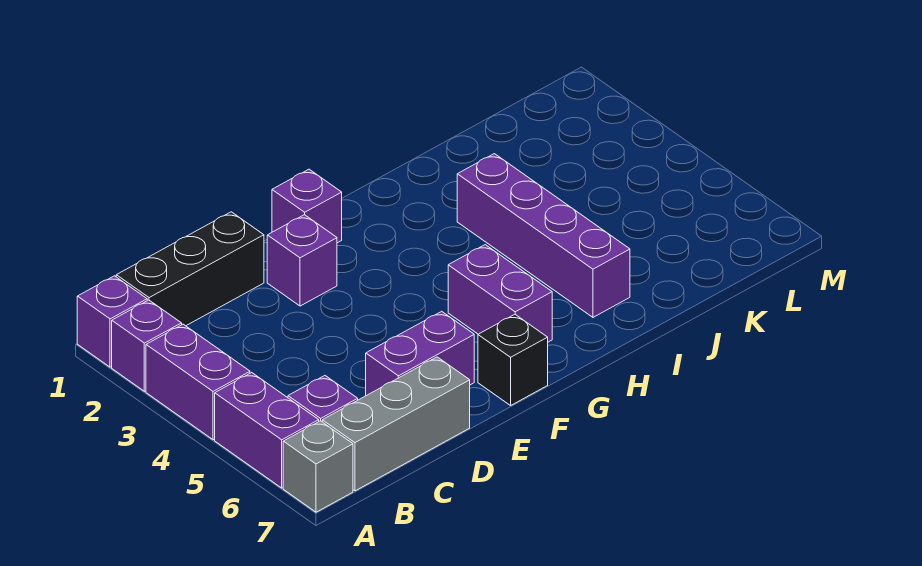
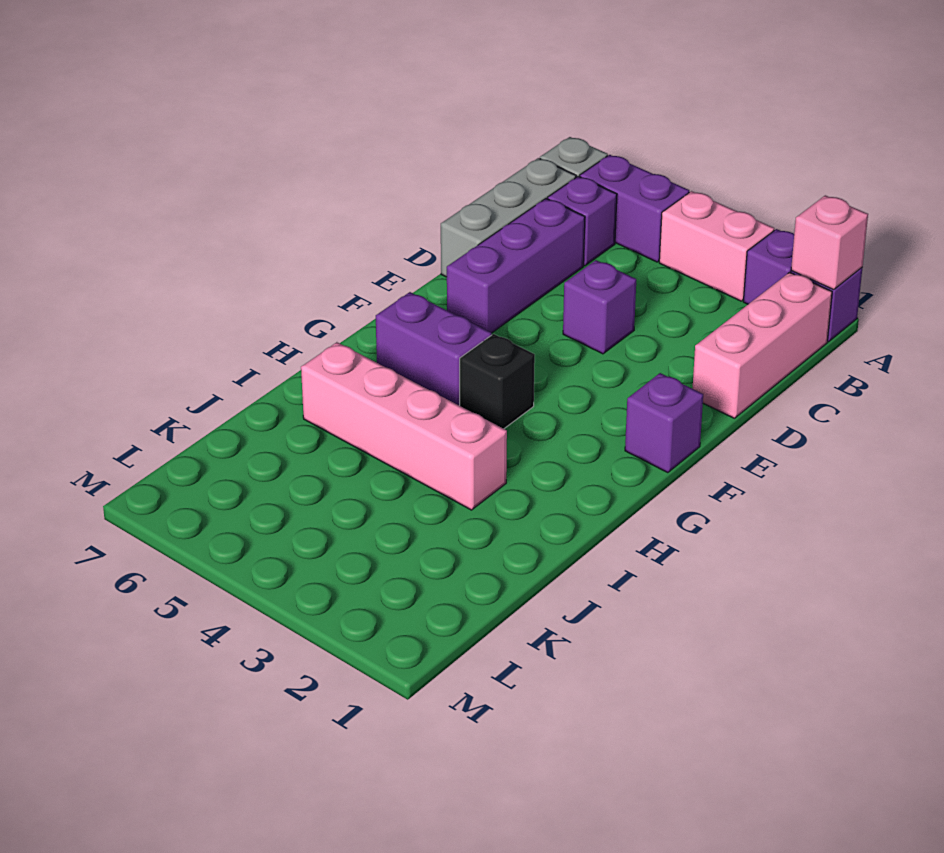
none -> pink brick A1 level 2
purple brick A3:A4 level 1 -> pink brick A3:A4 level 1
black brick B1:D1 level 1 -> pink brick B1:D1 level 1
purple brick D6:E6 level 1 -> purple brick C6:E6 level 1
purple brick E2 level 1 -> purple brick D4 level 1
black brick F7 level 1 -> black brick G4 level 1
purple brick I3:I6 level 1 -> pink brick I3:I6 level 1

